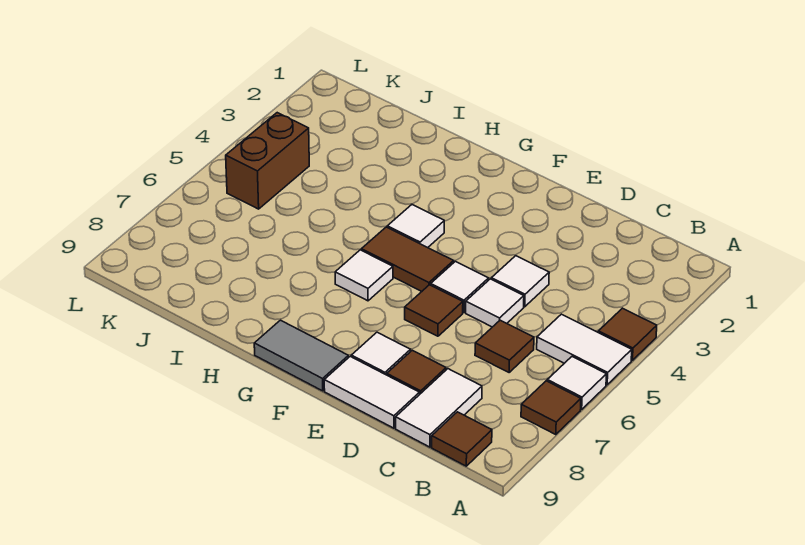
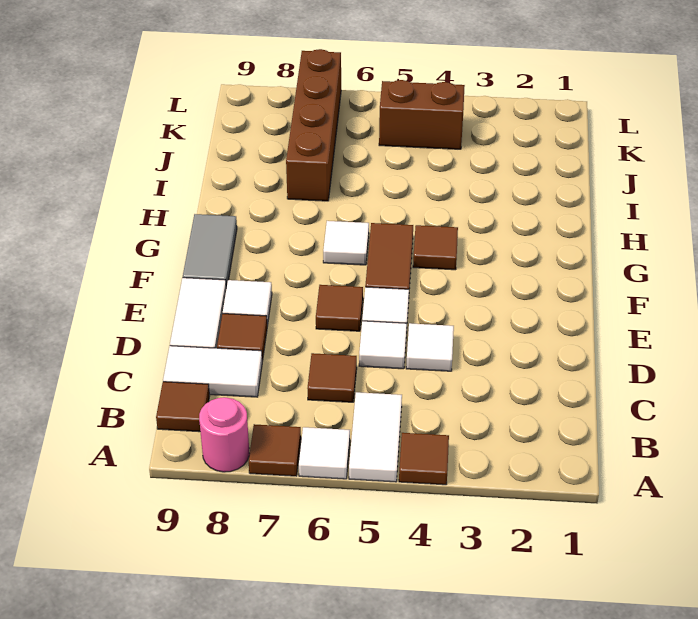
none -> pink round brick A8 level 1
white tile G4 level 1 -> brown tile G4 level 1
none -> brown brick I7:L7 level 1

